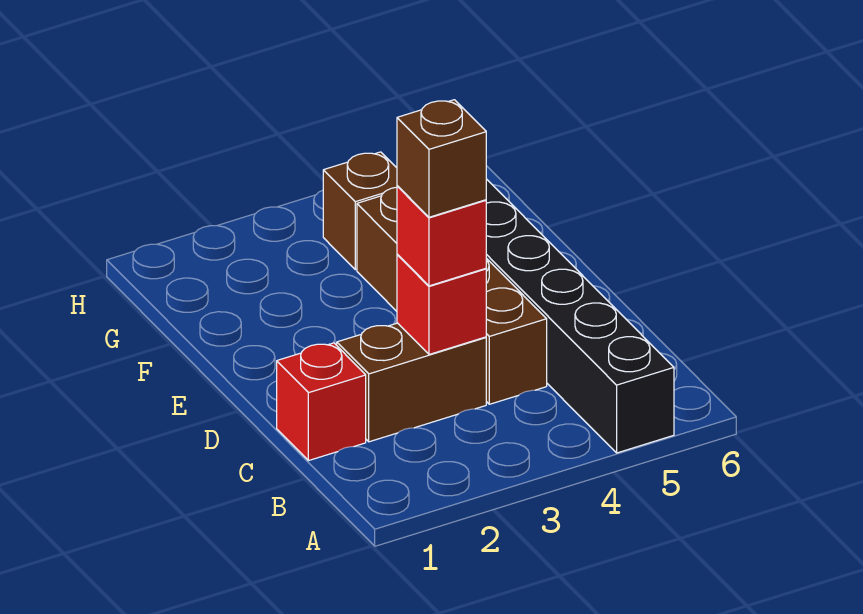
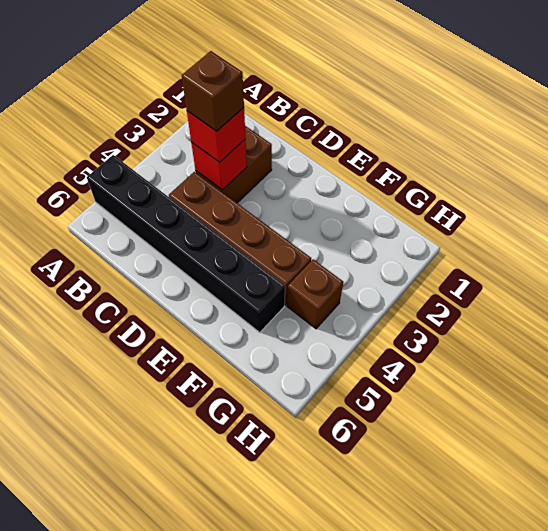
red brick C1 level 1 -> none

